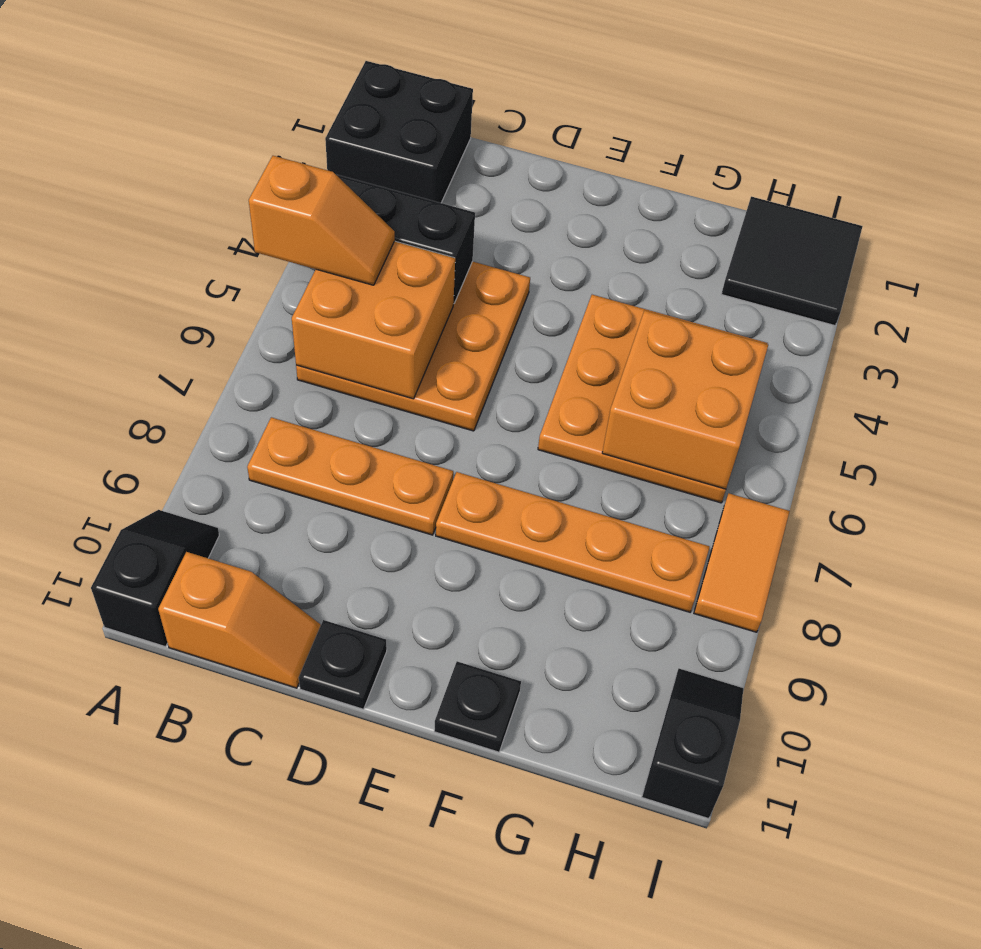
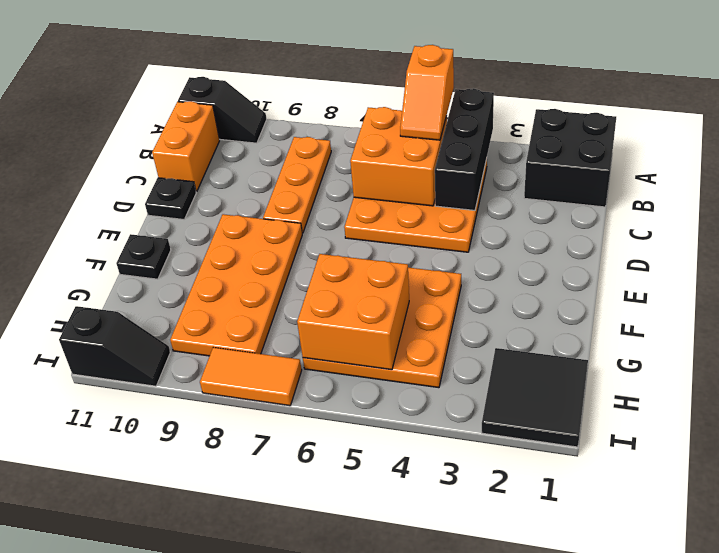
orange slope B11:C11 level 1 top B -> orange brick B11:C11 level 1
orange plate E8:H8 level 1 -> orange plate E8:H9 level 1

